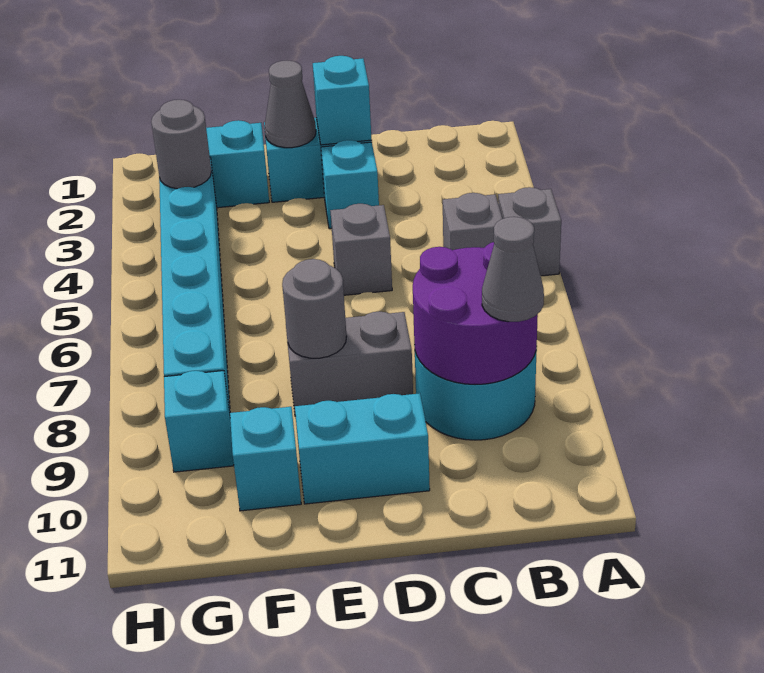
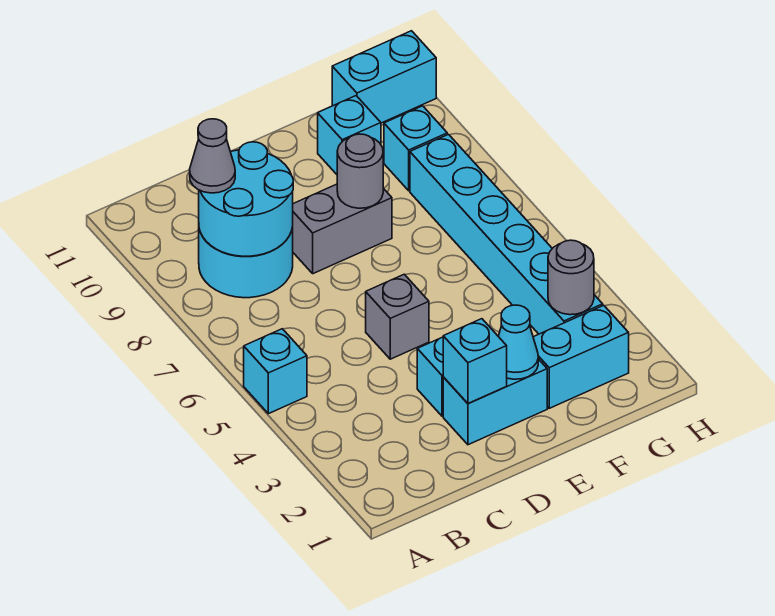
grey brick A5 level 1 -> cyan brick A5 level 1
grey brick B5 level 1 -> none
purple round brick B8:C9 level 2 -> cyan round brick B8:C9 level 2
cyan brick D10:E10 level 1 -> cyan brick G11:H11 level 1
grey cone E2 level 2 -> cyan cone E2 level 2

